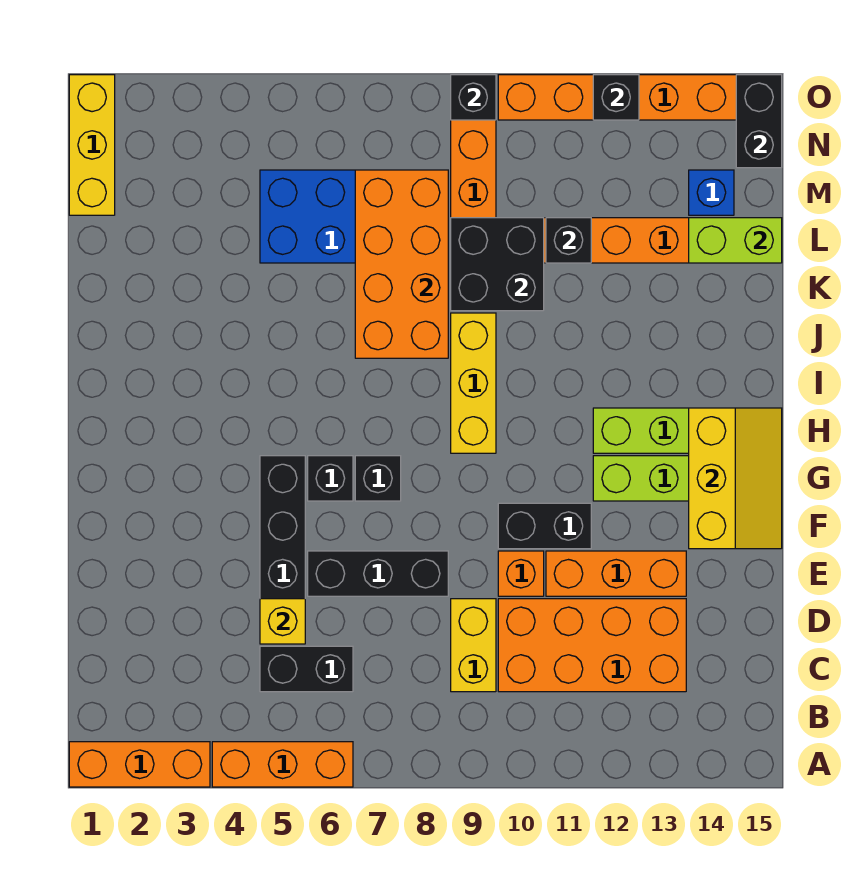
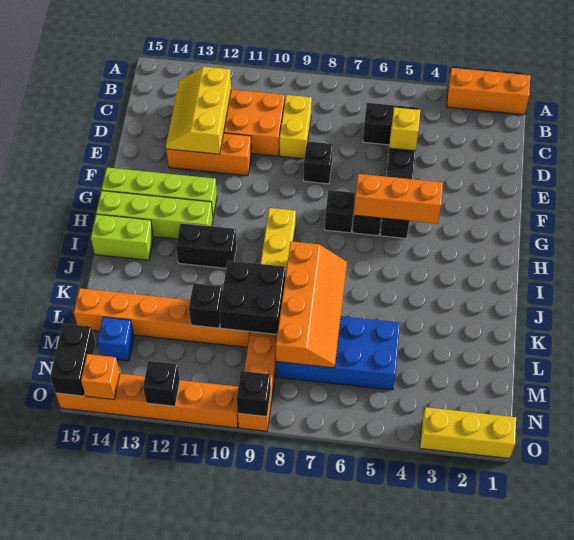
orange brick A4:A6 level 1 -> orange brick G4:G6 level 2
black brick E6:E8 level 1 -> black brick E8 level 1
orange brick E10 level 1 -> orange brick O14 level 2
black brick F10:F11 level 1 -> black brick I11:I12 level 1
yellow slope F14:H15 level 2 top 14 -> yellow slope C12:E13 level 2 top 12
orange brick J7:M8 level 2 -> orange slope J7:M8 level 2 top 8
lime brick L14:L15 level 2 -> lime brick I14:I15 level 1
yellow brick M1:O1 level 1 -> yellow brick O1:O3 level 1

